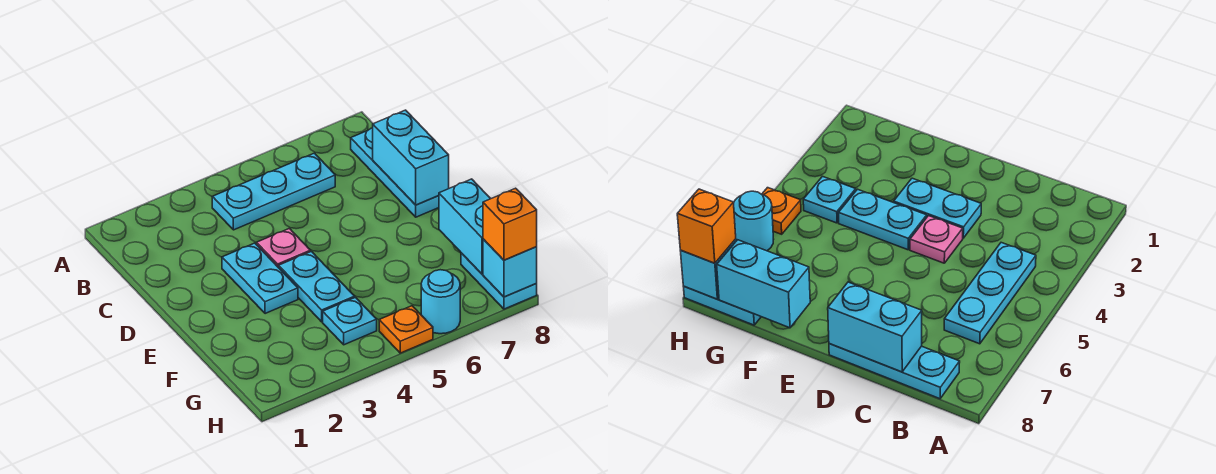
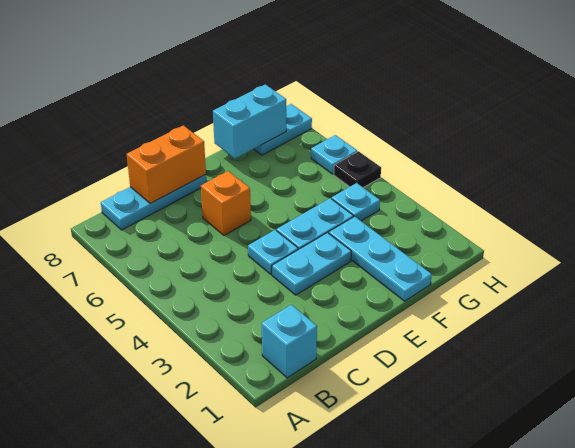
cyan plate B4:B6 level 1 -> cyan plate F1:F3 level 1
cyan brick C8:D8 level 2 -> orange brick C8:D8 level 2
pink plate D4 level 1 -> cyan plate D4 level 1
orange plate H5 level 1 -> black plate H5 level 1
cyan round brick H6 level 1 -> cyan plate H6 level 1
cyan brick H8 level 2 -> cyan brick B1 level 1
orange brick H8 level 3 -> orange brick D6 level 1

